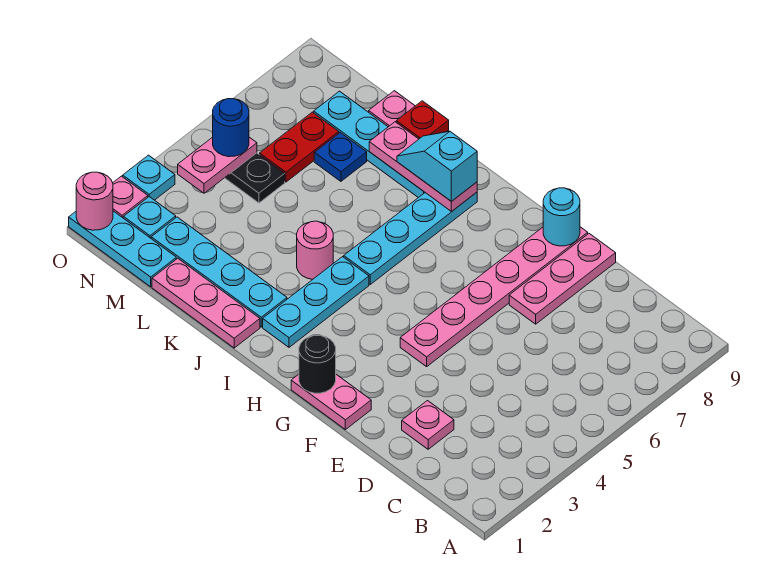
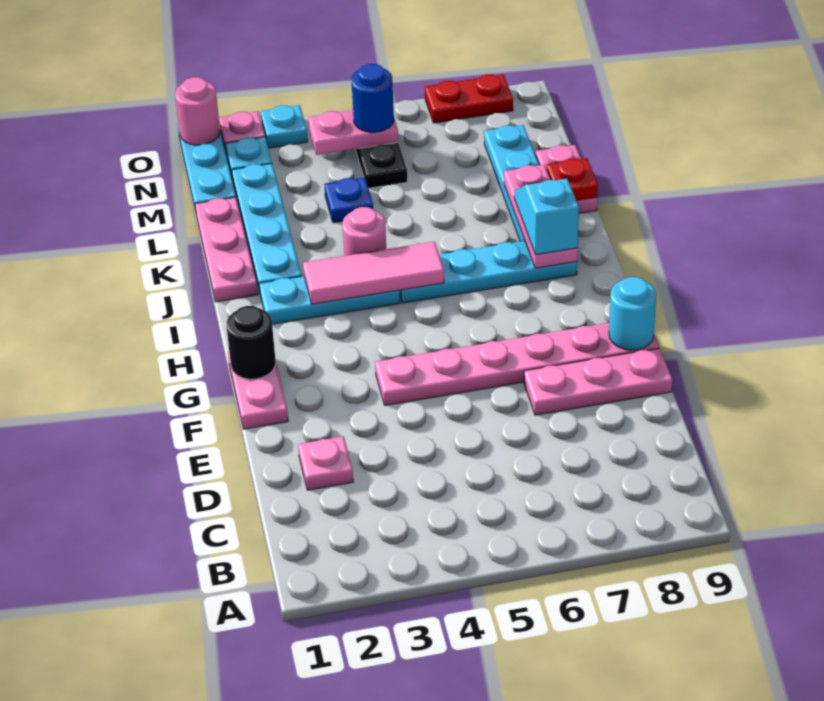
none -> pink tile I3:I5 level 2
blue plate L7 level 1 -> blue plate L4 level 1
red plate M6:M7 level 1 -> red plate O7:O8 level 1

